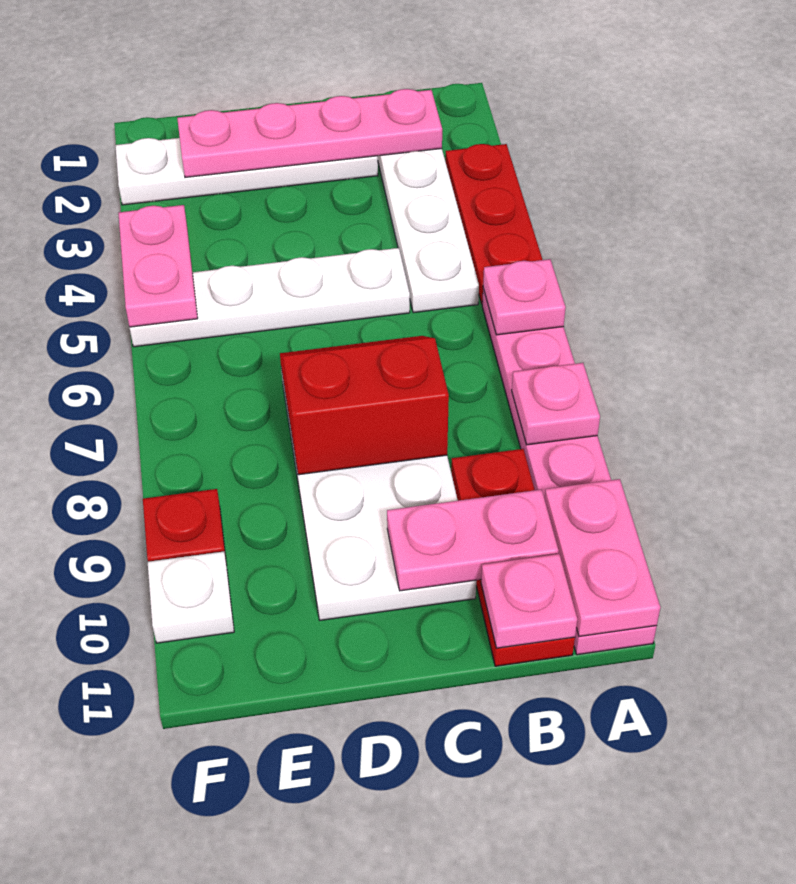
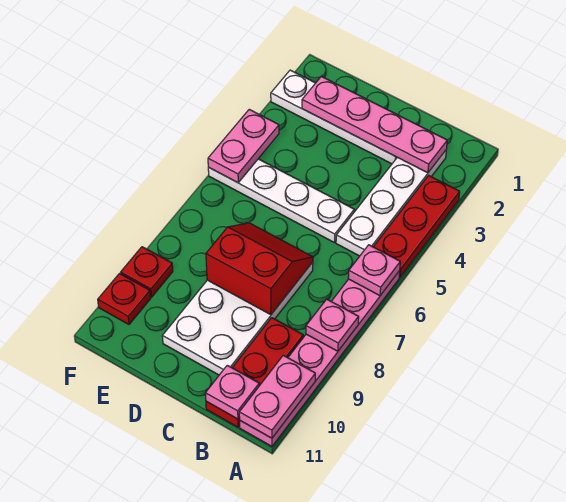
pink plate B10:C10 level 2 -> none
white plate F10 level 1 -> red plate F10 level 1

